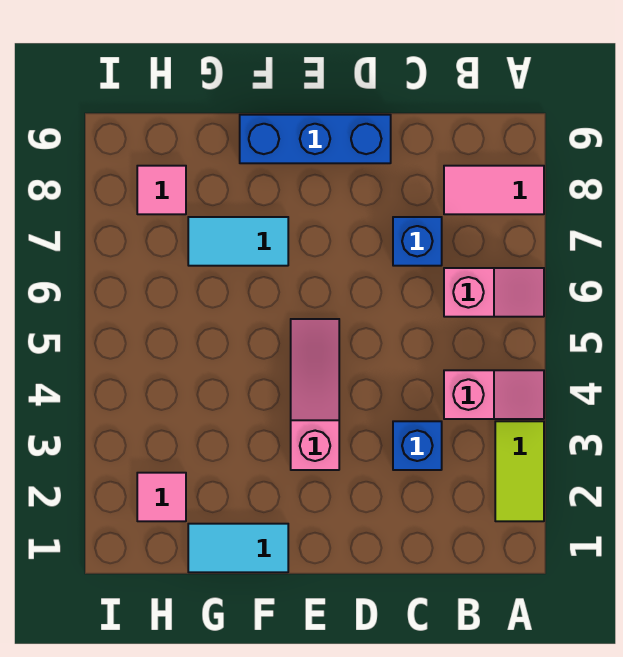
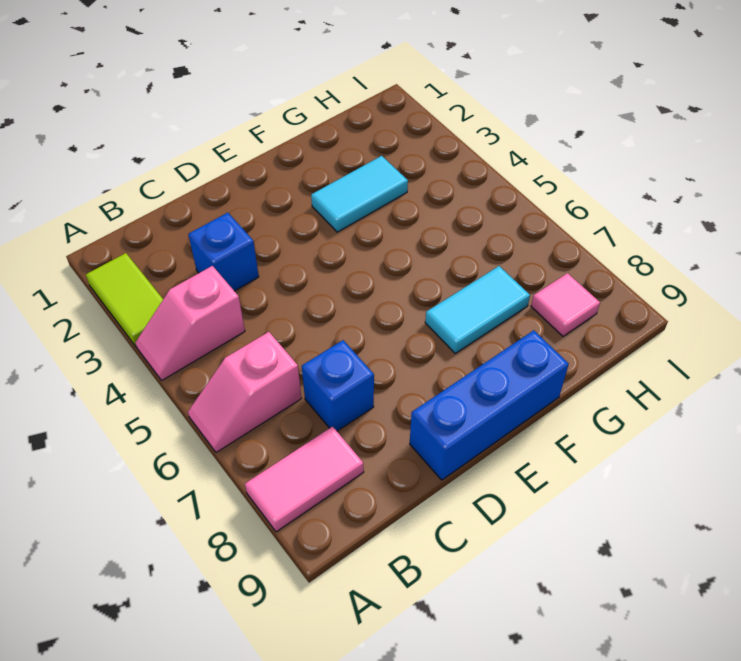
pink slope E3:E5 level 1 top 3 -> none
cyan tile F1:G1 level 1 -> cyan tile F3:G3 level 1
pink tile H2 level 1 -> none

